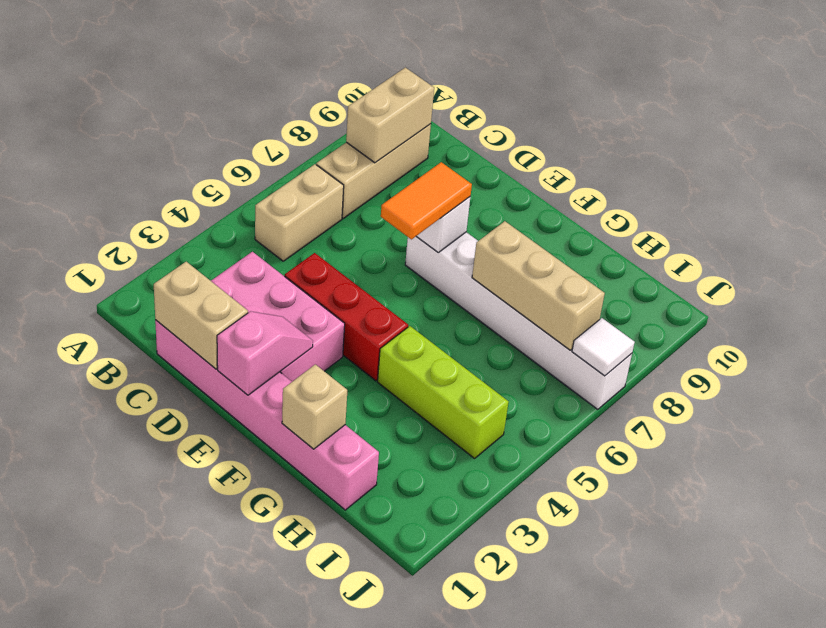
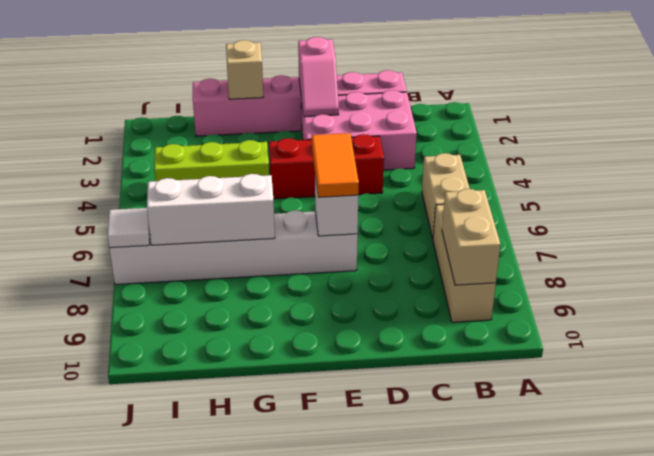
tan brick C1:D1 level 2 -> none
tan brick G7:I7 level 2 -> white brick G7:I7 level 2

